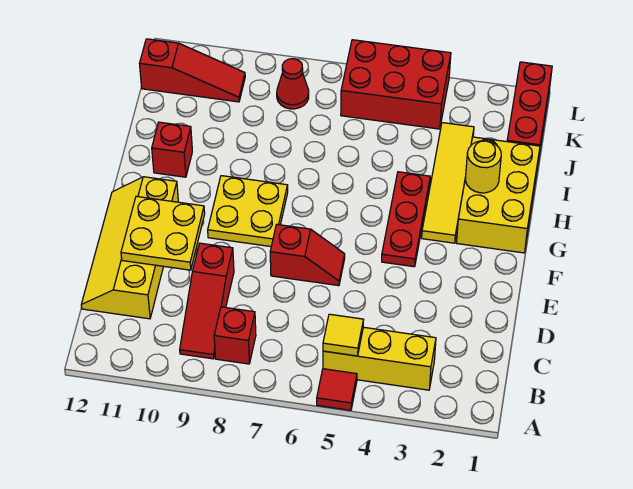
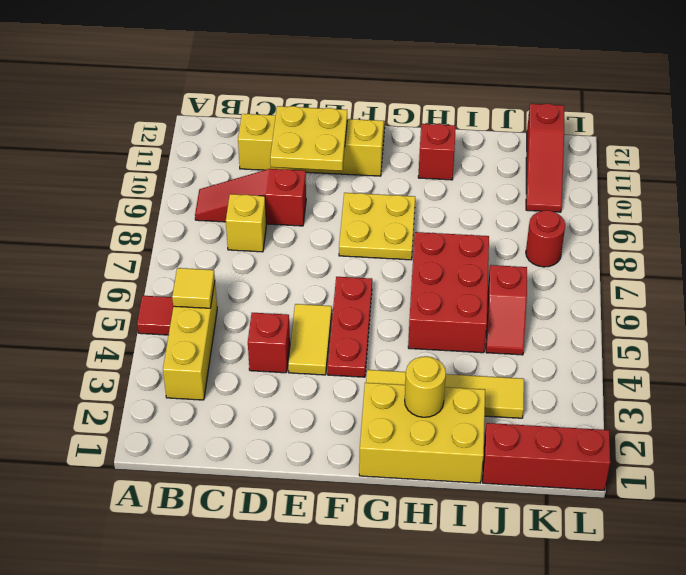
red brick B8 level 1 -> red brick D4 level 1
none -> yellow brick C8 level 1
none -> yellow tile E4:E5 level 1
red slope E6:E7 level 1 top 7 -> red slope J5:J6 level 1 top 6
red plate F4:H4 level 1 -> red plate F4:F6 level 1
red brick K4:L6 level 1 -> red brick H5:I7 level 1
red cone K8 level 1 -> red round brick K8 level 1

